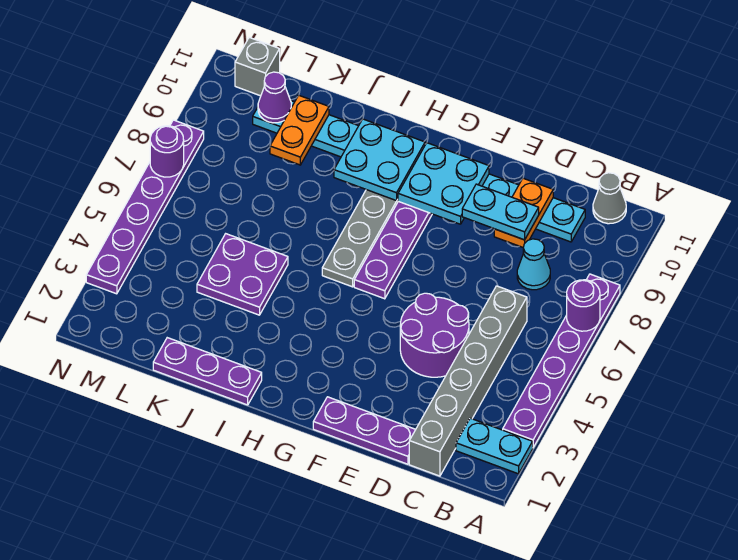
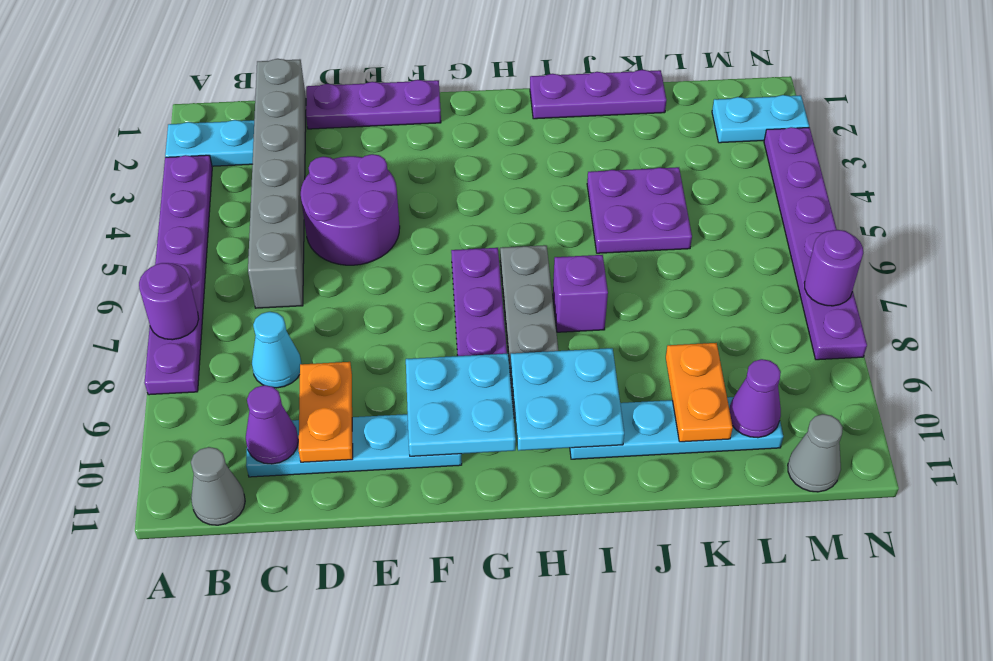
none -> purple cone C10 level 2
cyan plate D9:E9 level 3 -> cyan plate M2:N2 level 1
none -> purple brick I7 level 1
grey brick M11 level 1 -> grey cone M11 level 1

